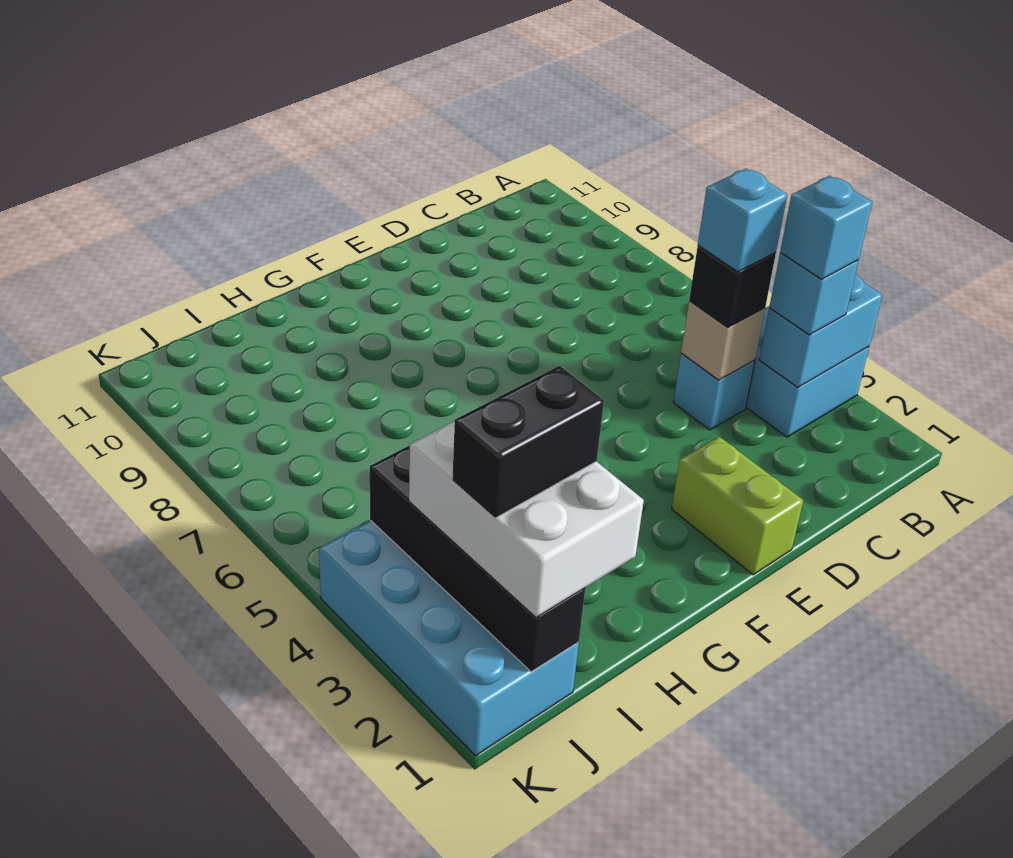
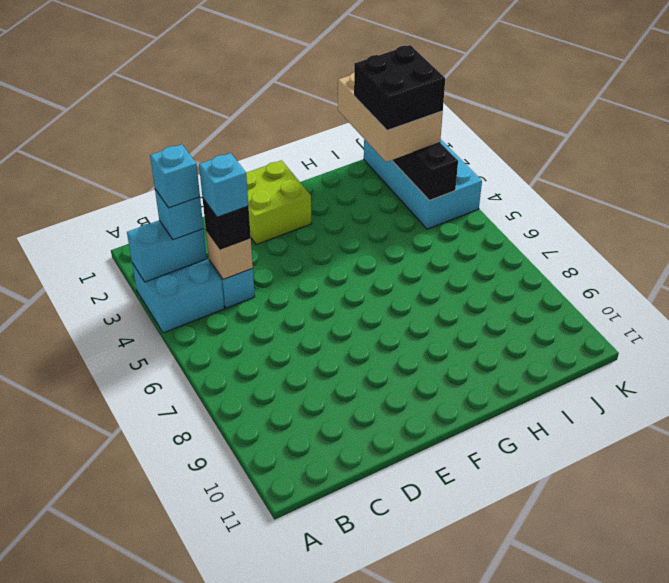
lime brick E1:E2 level 1 -> lime brick E1:F2 level 1
white brick I1:J3 level 3 -> tan brick I1:J3 level 3
black brick I2:J2 level 4 -> black brick I2:J3 level 4

